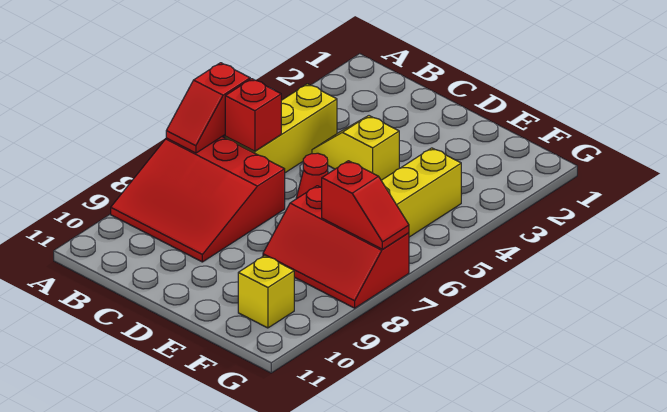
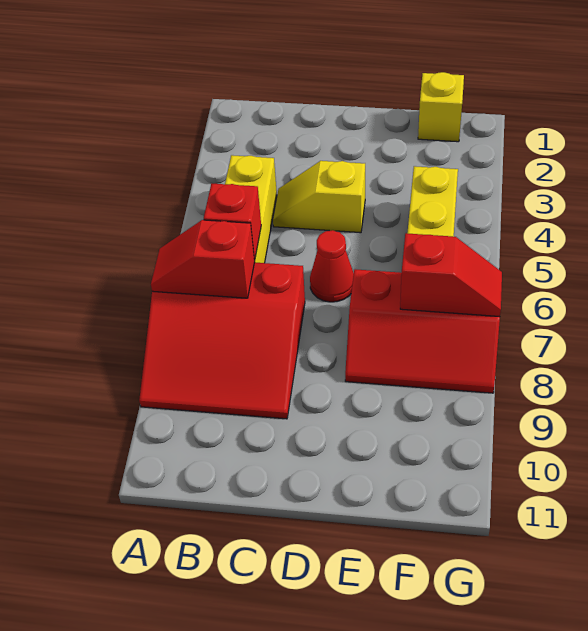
red slope A6:A7 level 2 top 6 -> red slope A7:B7 level 2 top B
yellow brick F10 level 1 -> yellow brick F1 level 1

